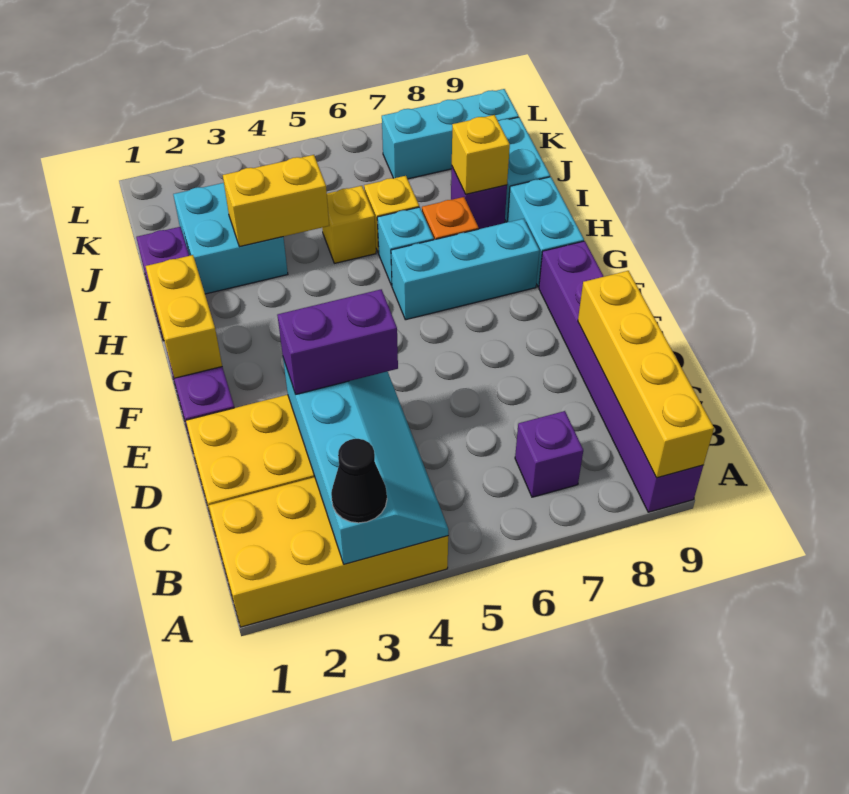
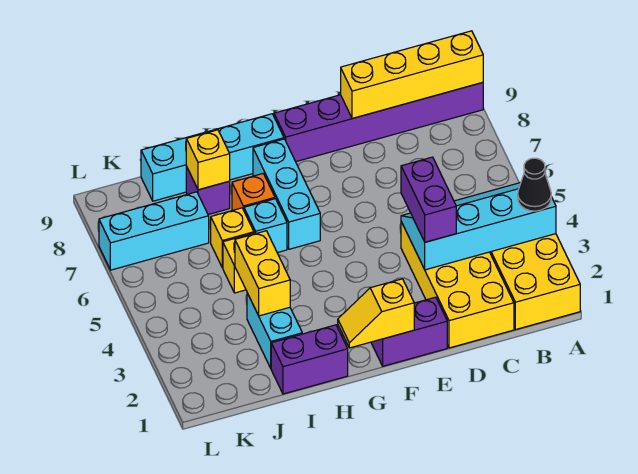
purple brick B7 level 1 -> none
yellow brick F1:G1 level 2 -> yellow slope F1:G1 level 2 top F
cyan brick I2:J3 level 1 -> cyan brick I2:I3 level 1
cyan brick K7:K9 level 1 -> cyan brick J7:L7 level 1

